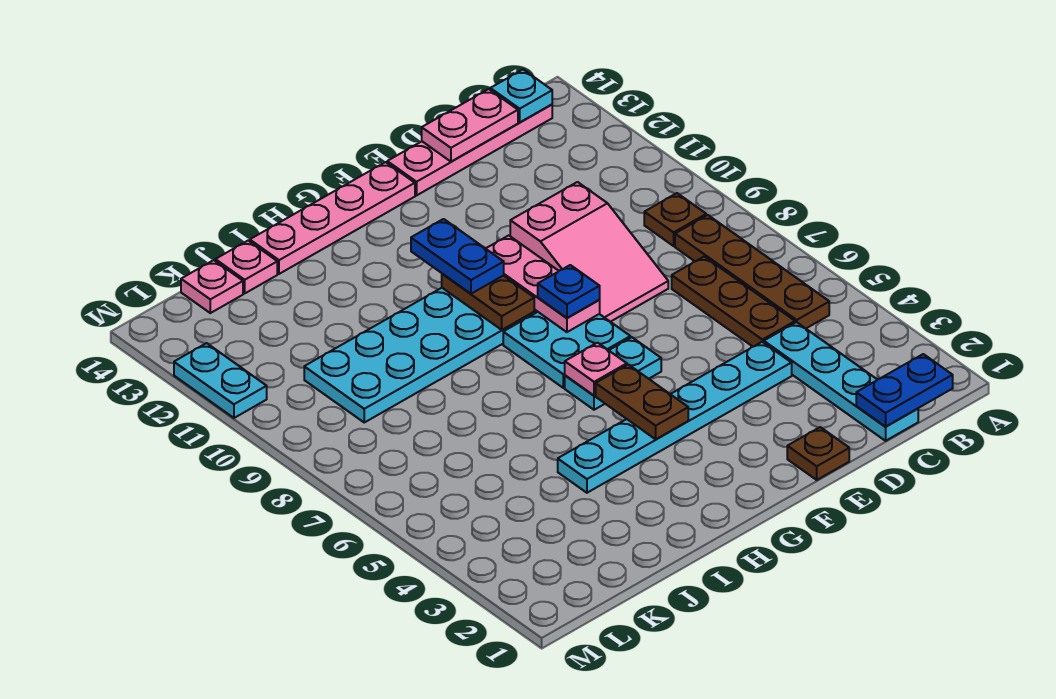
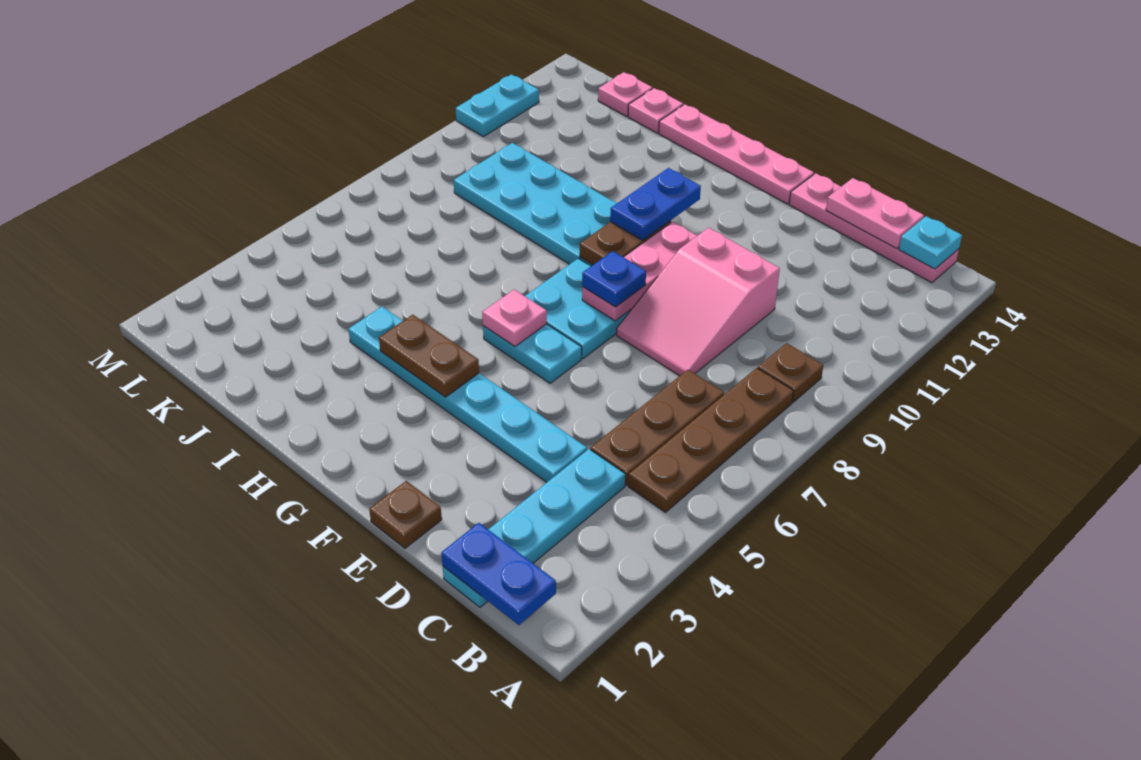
brown plate G4:G5 level 2 -> brown plate G4:H4 level 2

